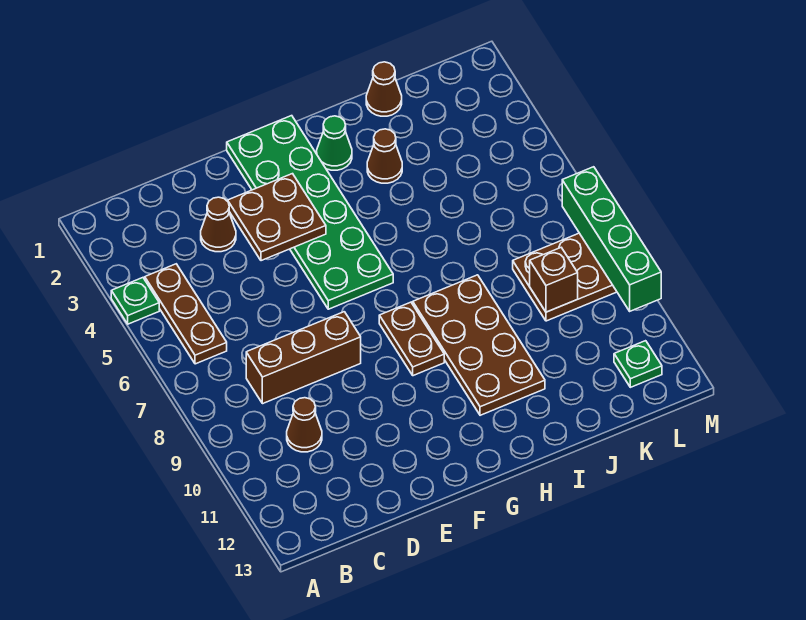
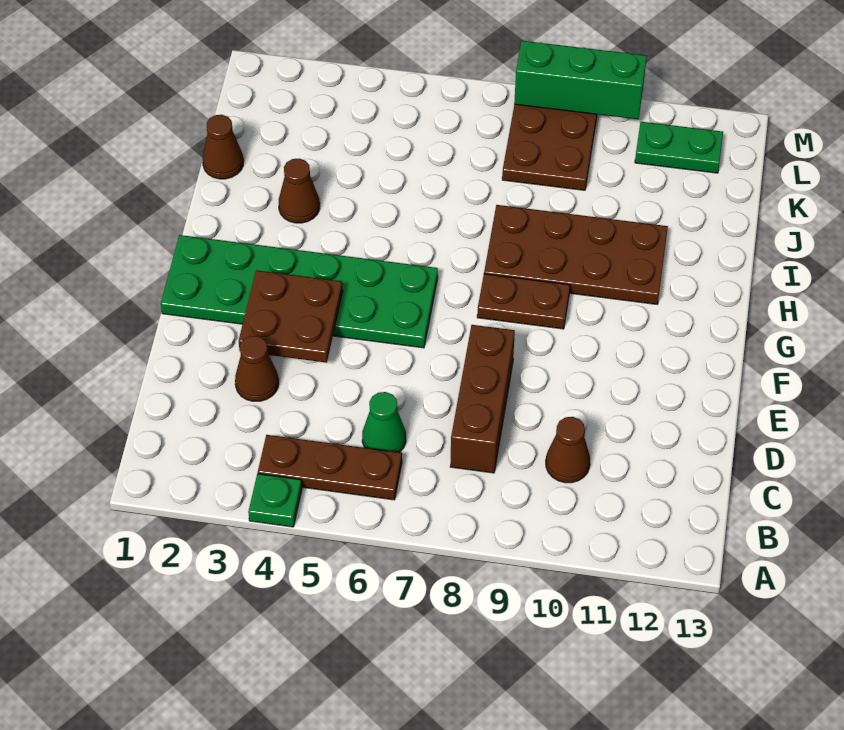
green cone H2 level 1 -> green cone C6 level 1
brown brick K9 level 2 -> none
green plate L12 level 1 -> green plate L11:L12 level 1
green brick M7:M10 level 2 -> green brick M8:M10 level 2

